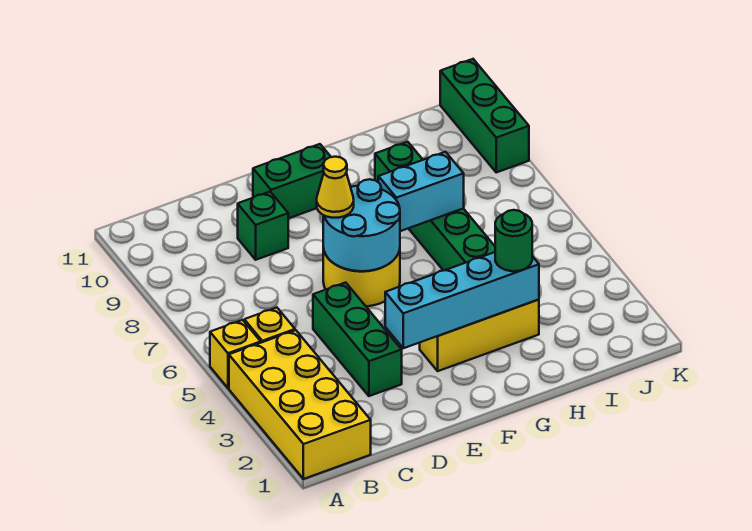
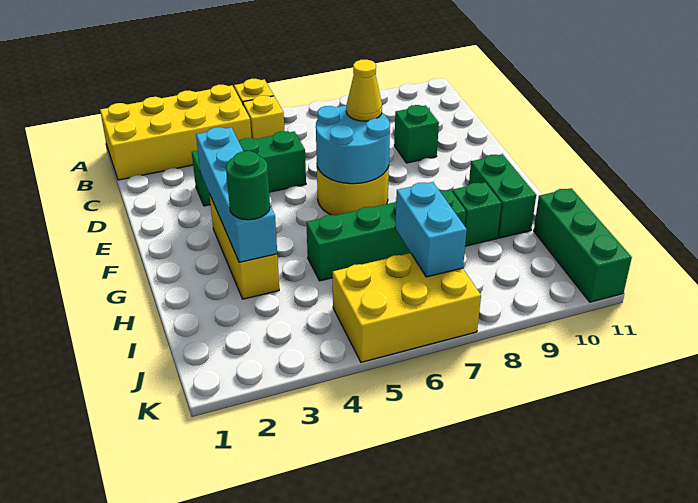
green brick E10:F10 level 1 -> green brick G10:H10 level 1
cyan brick G7:H7 level 2 -> cyan brick I7:J7 level 2
none -> yellow brick J5:K7 level 1
green brick K9:K11 level 1 -> green brick I11:K11 level 1

